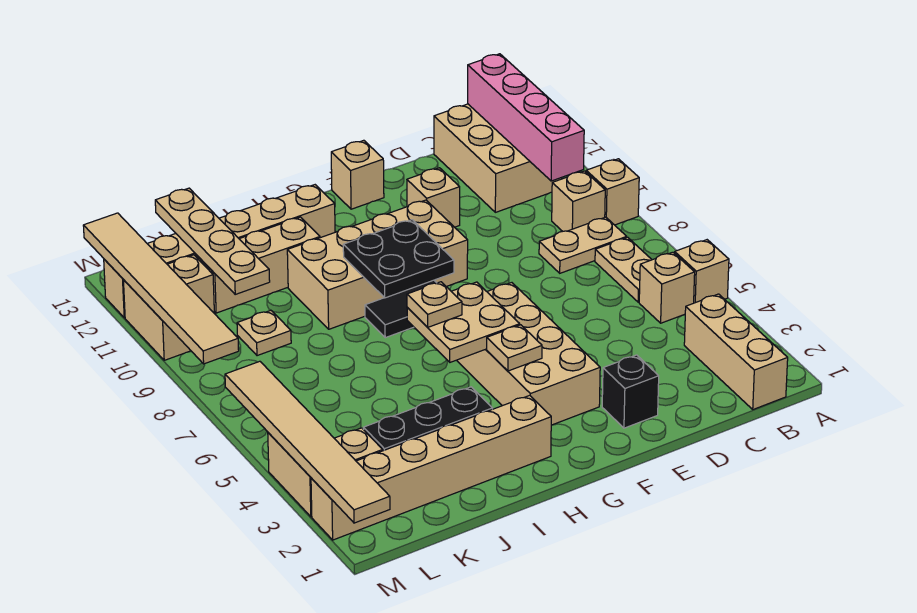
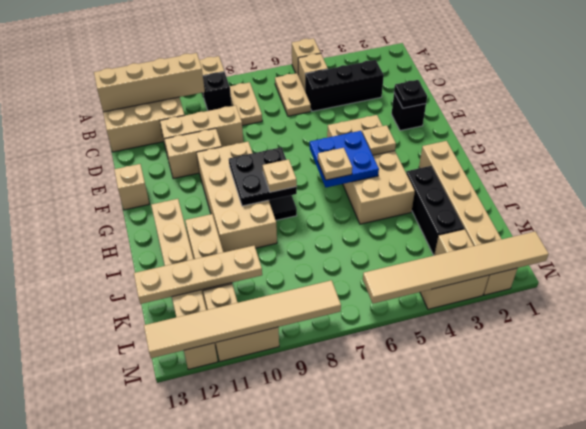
tan brick B1:B3 level 1 -> tan brick D9:D11 level 1
tan plate B6:B7 level 1 -> tan plate B6:C6 level 1
tan brick B9 level 1 -> black brick B9 level 1
pink brick B10:B13 level 2 -> tan brick B10:B13 level 2
none -> black brick C3:C5 level 1
none -> black plate E2 level 2
tan brick E11 level 1 -> tan brick E10:E11 level 1
tan brick F3:G6 level 1 -> tan brick F4:I5 level 1
tan plate G5:H6 level 2 -> blue plate G5:H6 level 2
tan plate K9 level 1 -> tan plate H8 level 3

